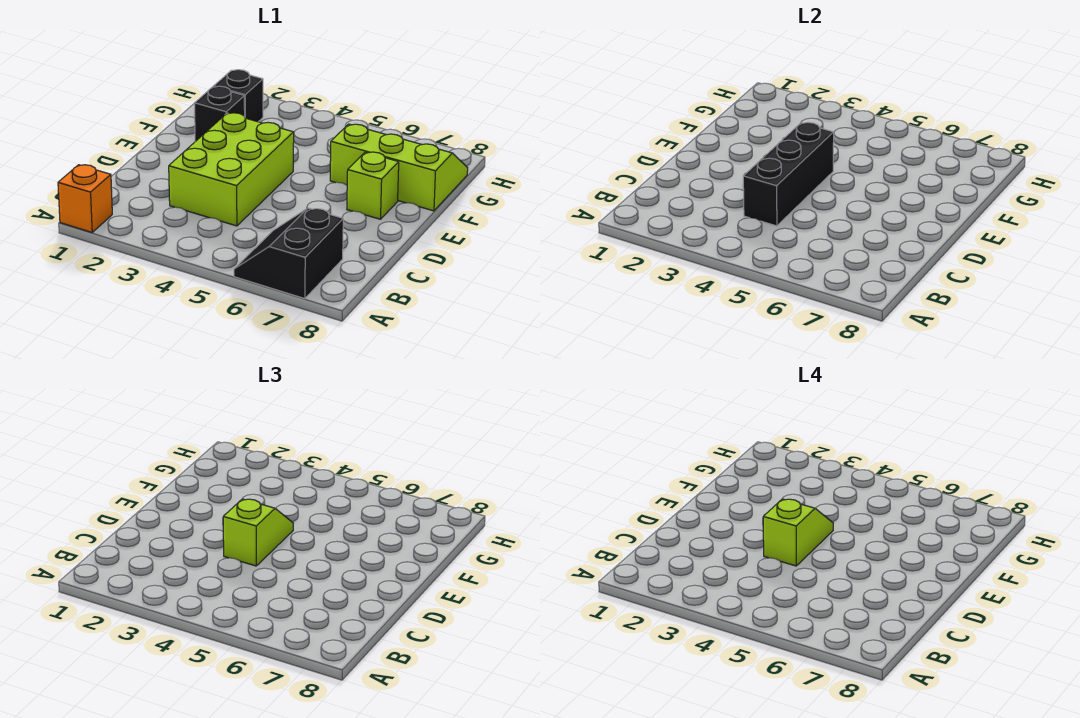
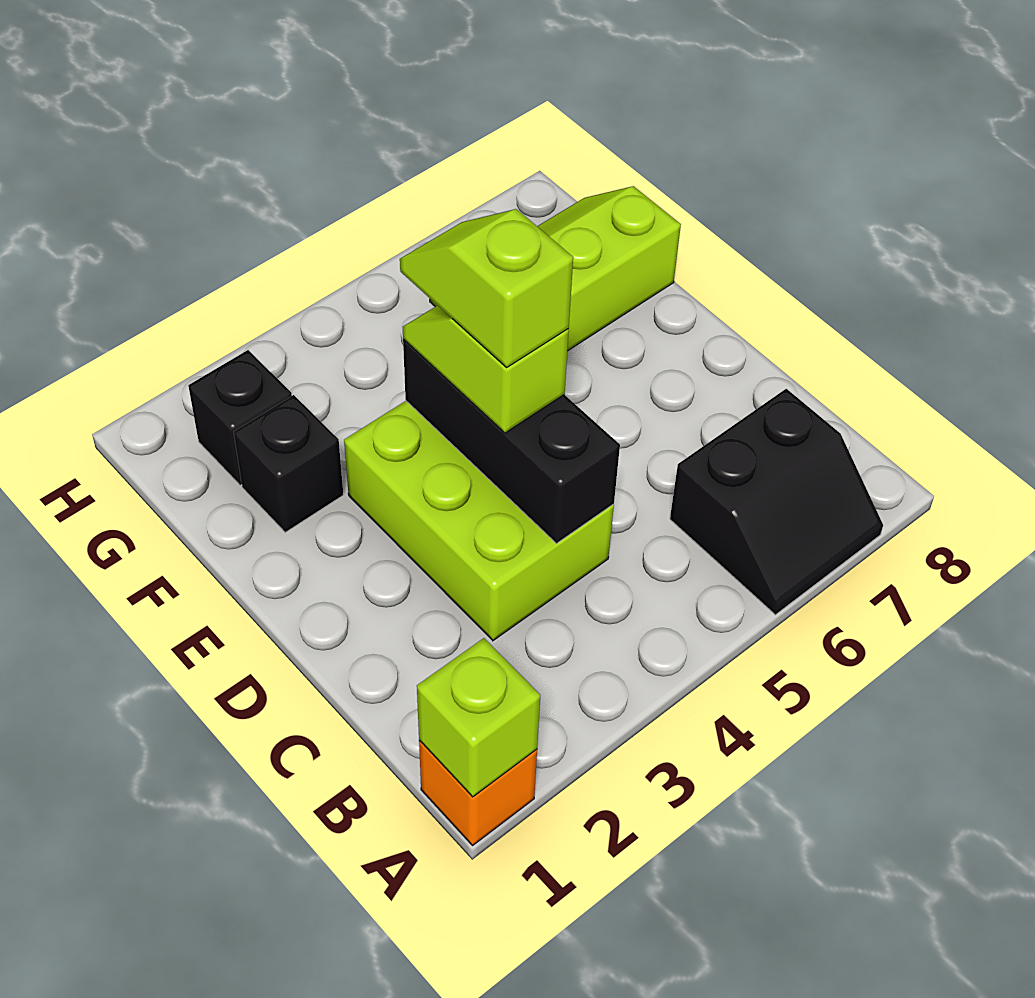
black slope A6:B7 level 1 top 7 -> black slope A6:B7 level 1 top B
lime brick E7 level 1 -> lime brick A1 level 2

